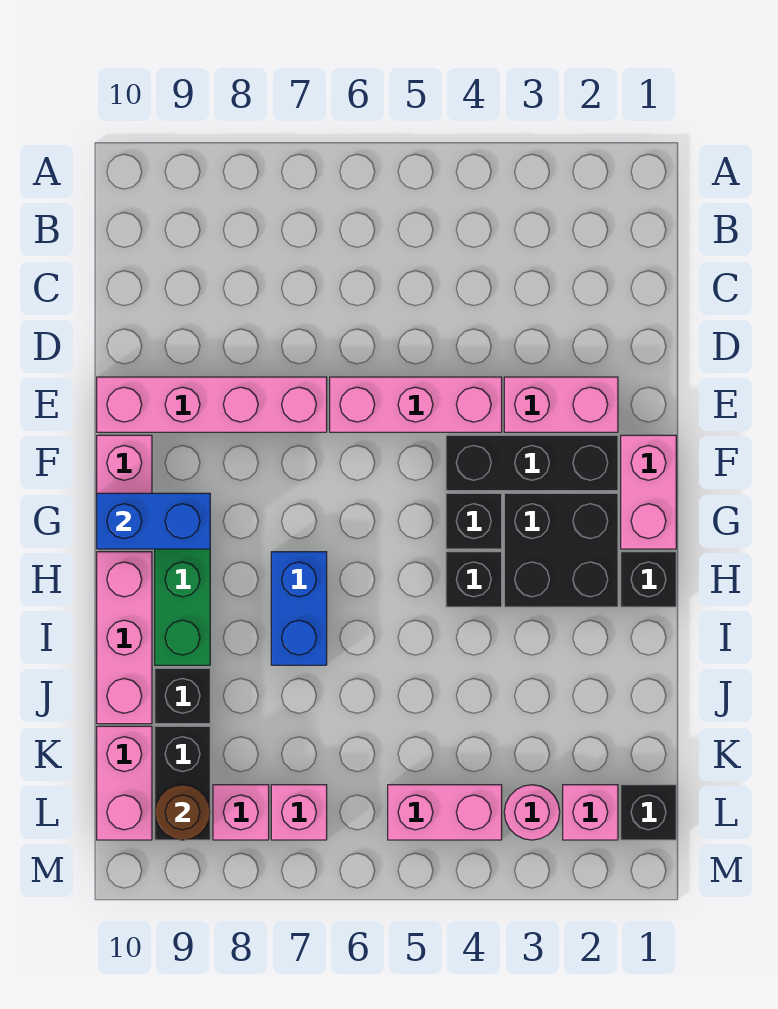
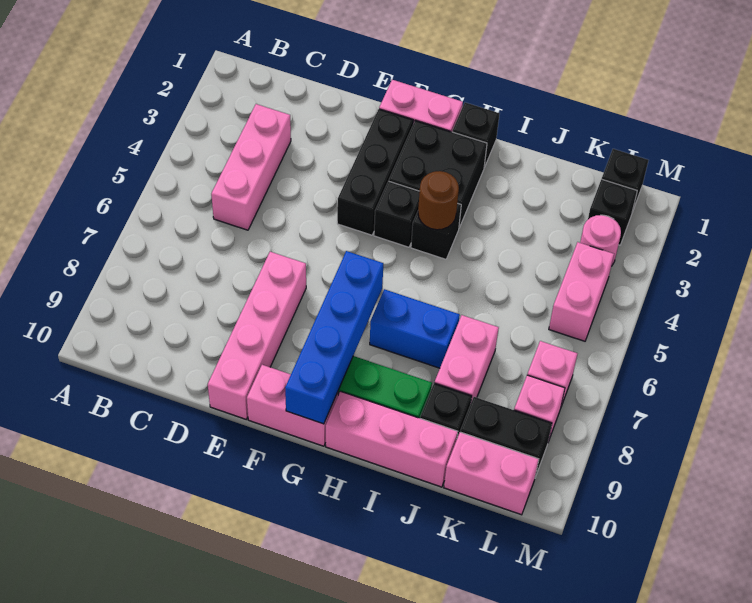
pink brick E2:E3 level 1 -> pink brick J7:J8 level 1
pink brick E4:E6 level 1 -> pink brick C3:C5 level 1
blue brick G9:G10 level 2 -> blue brick G7:G10 level 2
pink brick L2 level 1 -> black brick L2 level 1
brown round brick L9 level 2 -> brown round brick H4 level 2

